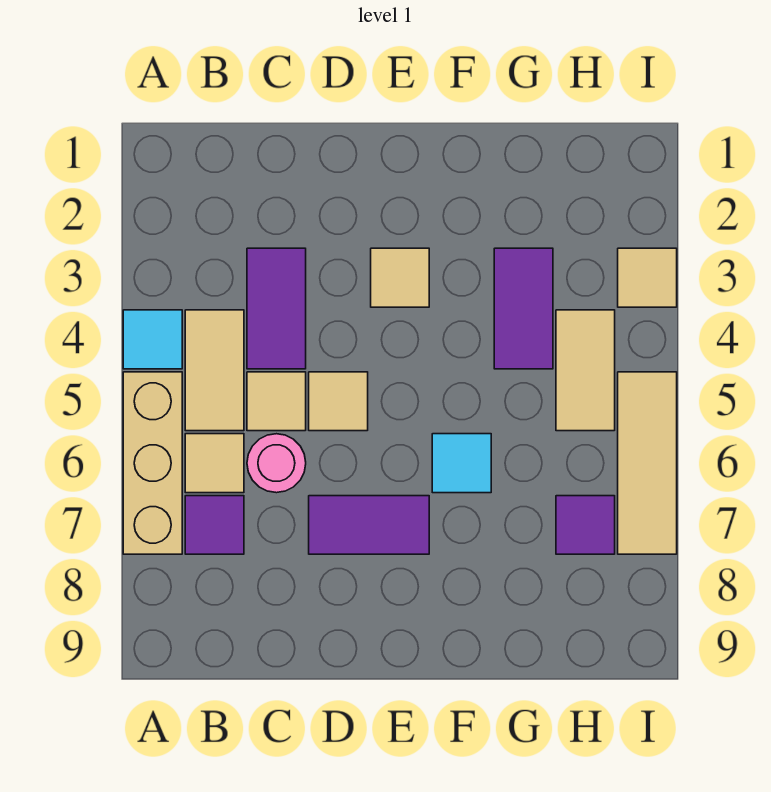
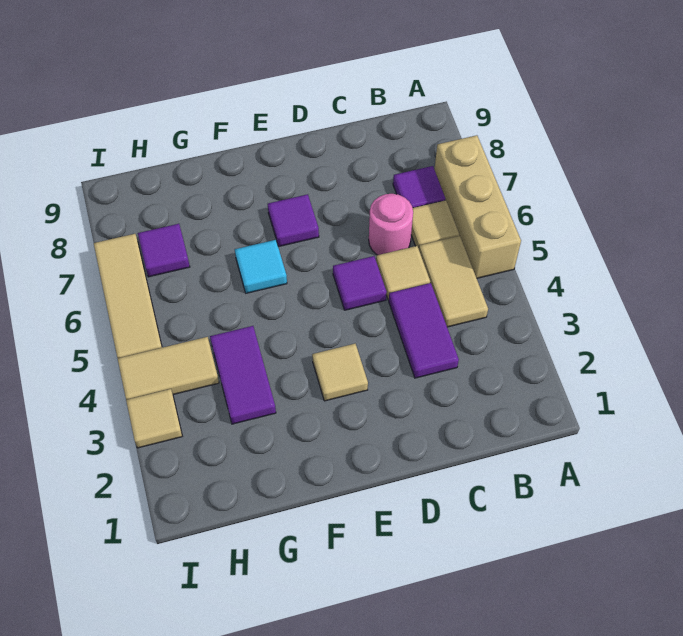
cyan tile A4 level 1 -> none
tan tile D5 level 1 -> purple tile D5 level 1
purple tile D7:E7 level 1 -> purple tile E7 level 1
tan tile H4:H5 level 1 -> tan tile H4:I4 level 1

